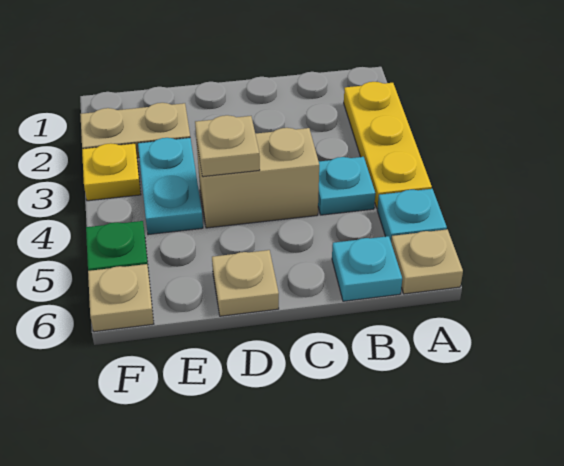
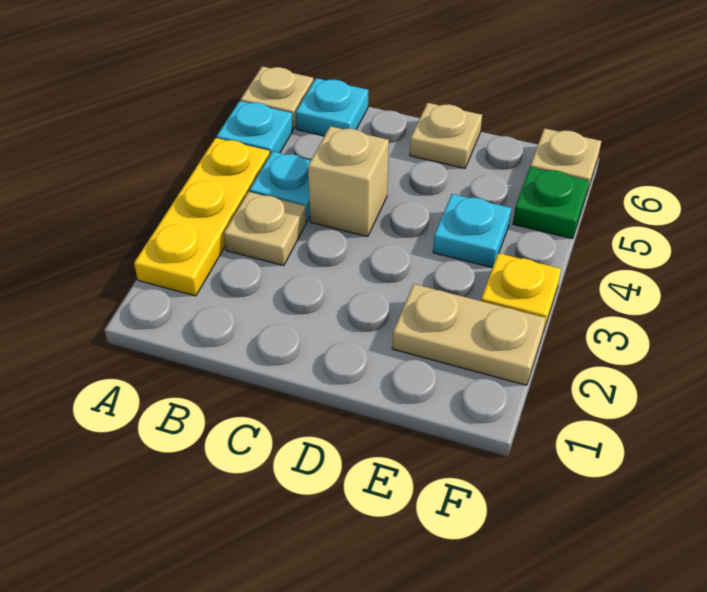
tan brick C4:D4 level 1 -> tan brick C4 level 1
tan plate D4 level 2 -> tan plate B3 level 1
cyan plate E3:E4 level 1 -> cyan plate E4 level 1

